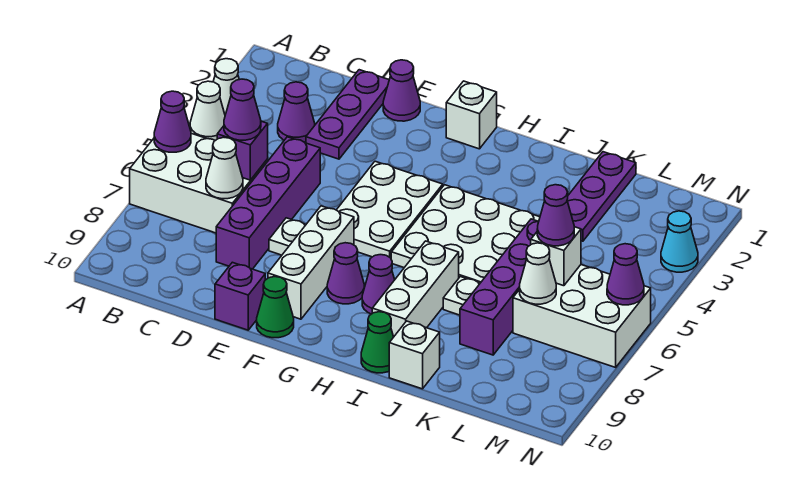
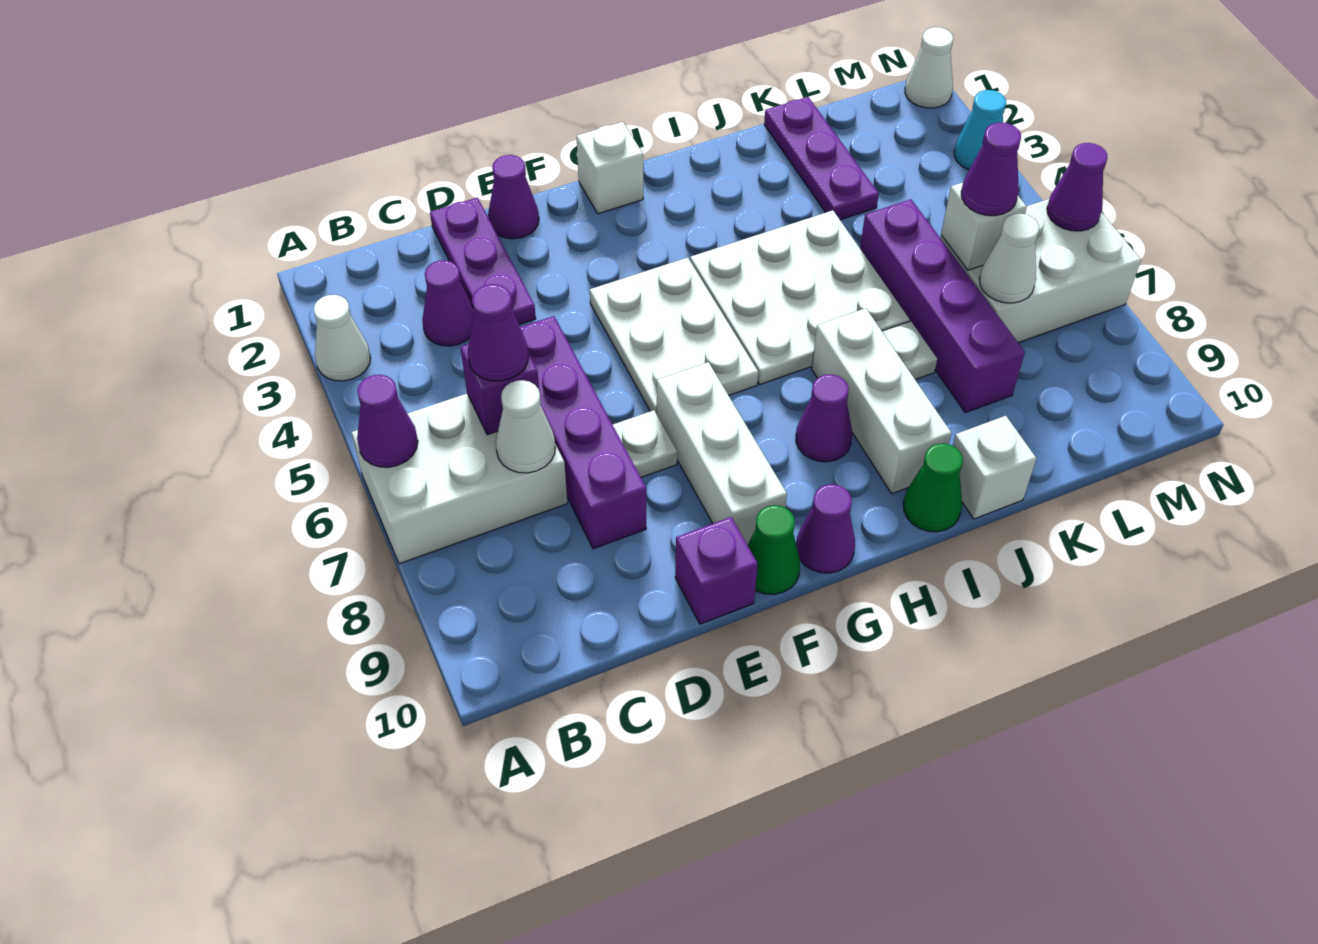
white cone A4 level 1 -> white cone N1 level 1
purple cone G8 level 1 -> purple cone G10 level 1

